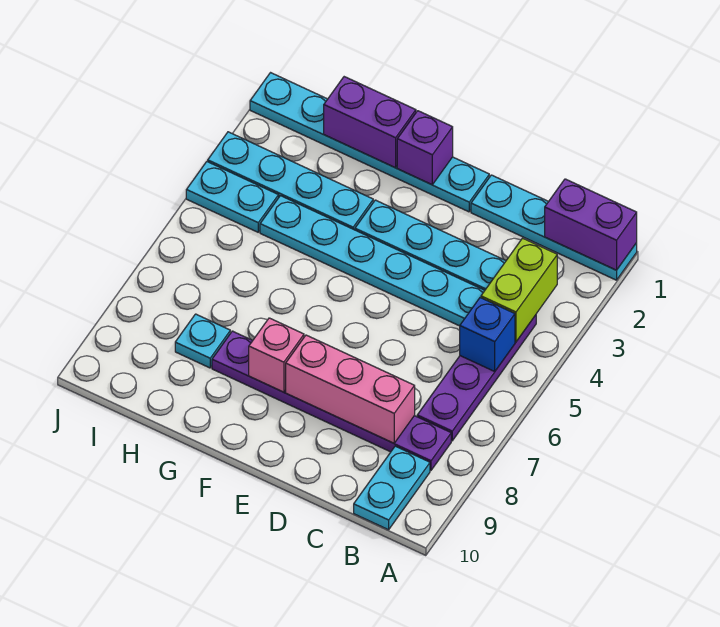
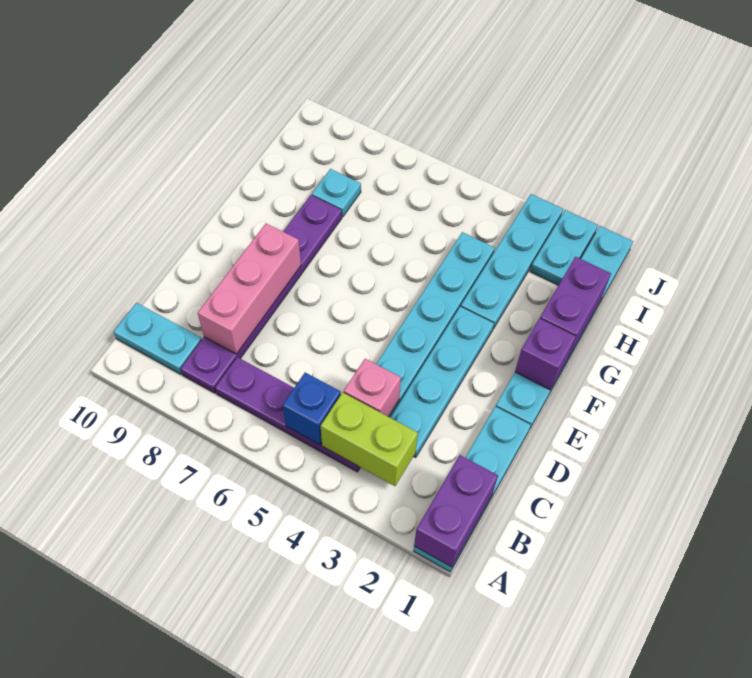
pink brick F8 level 2 -> pink brick C4 level 2
cyan plate I4:J4 level 1 -> cyan plate I2:J2 level 1

